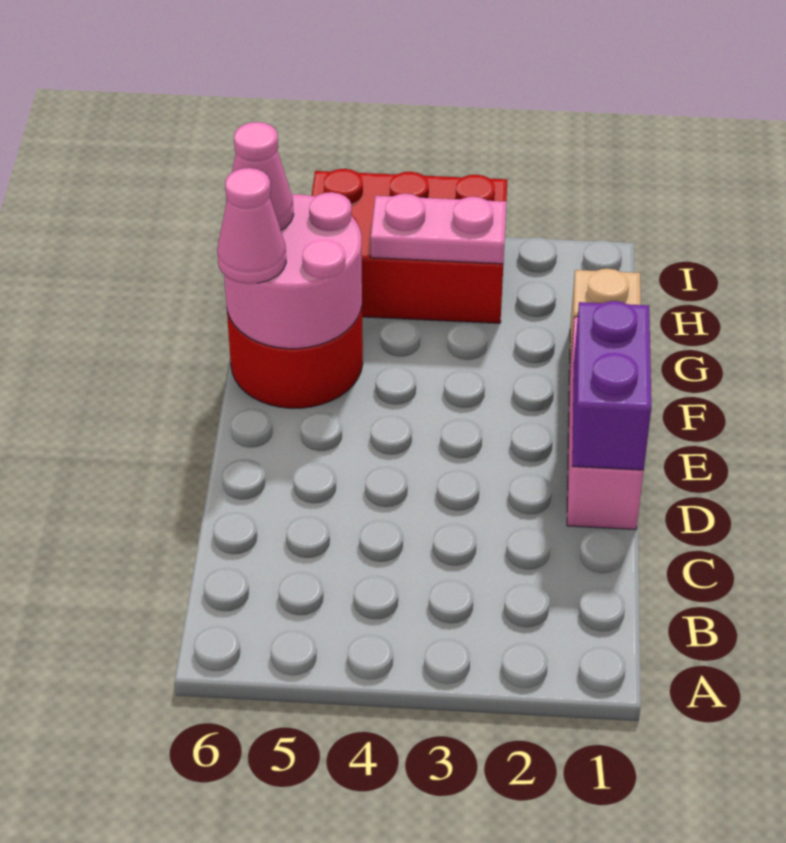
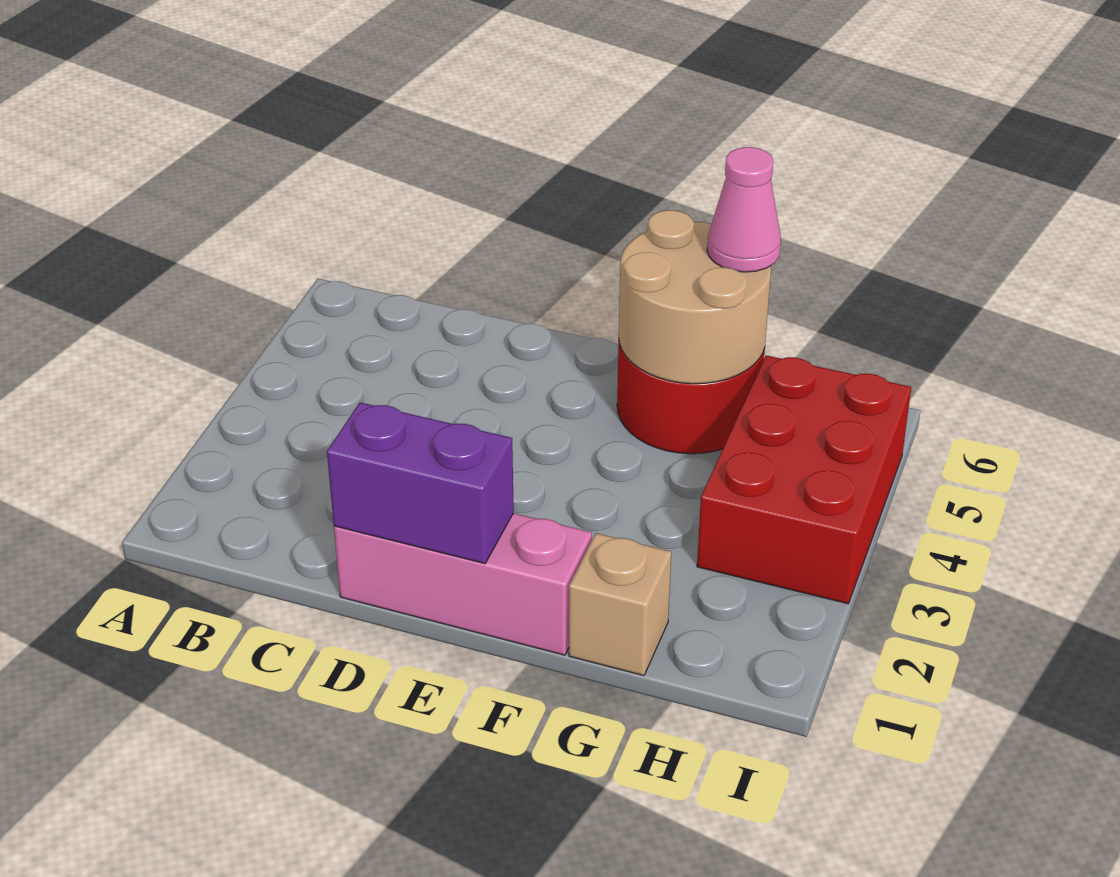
pink round brick F5:G6 level 2 -> tan round brick F5:G6 level 2
pink cone F6 level 3 -> none
pink plate H3:H4 level 2 -> none

